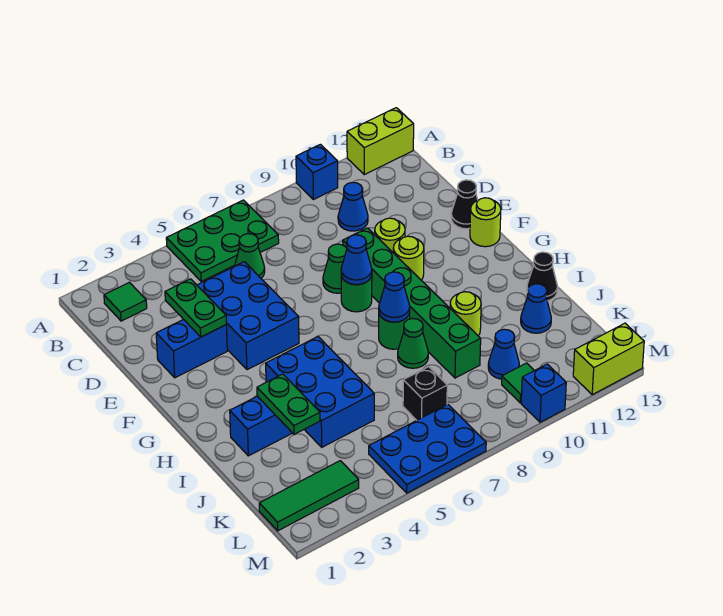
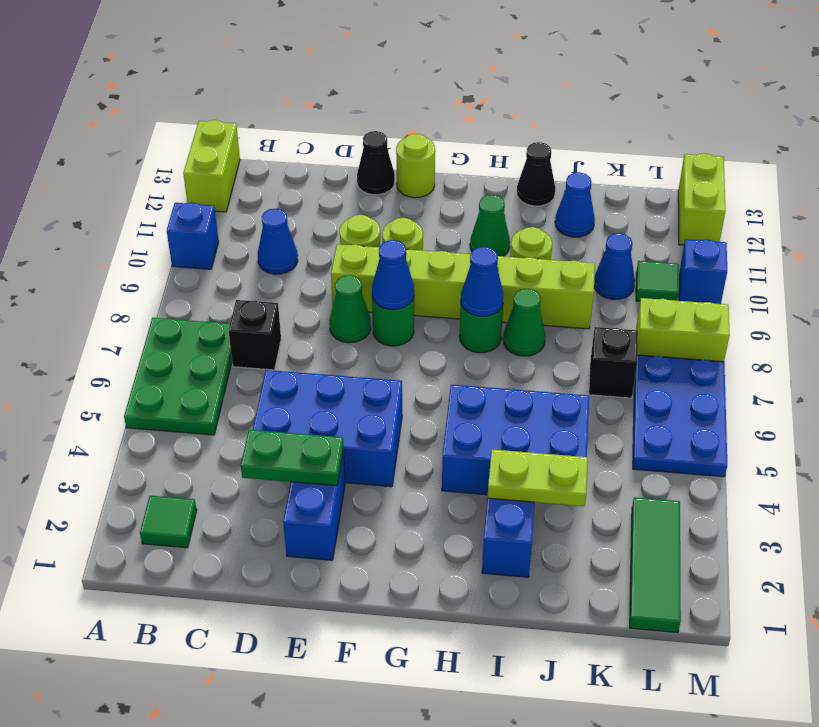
green cone C6 level 1 -> green cone H11 level 1
none -> black brick C7 level 1
green brick E9:J9 level 1 -> lime brick E9:J9 level 1
green plate I3:J3 level 2 -> lime plate I3:J3 level 2
none -> lime brick L8:M8 level 1

